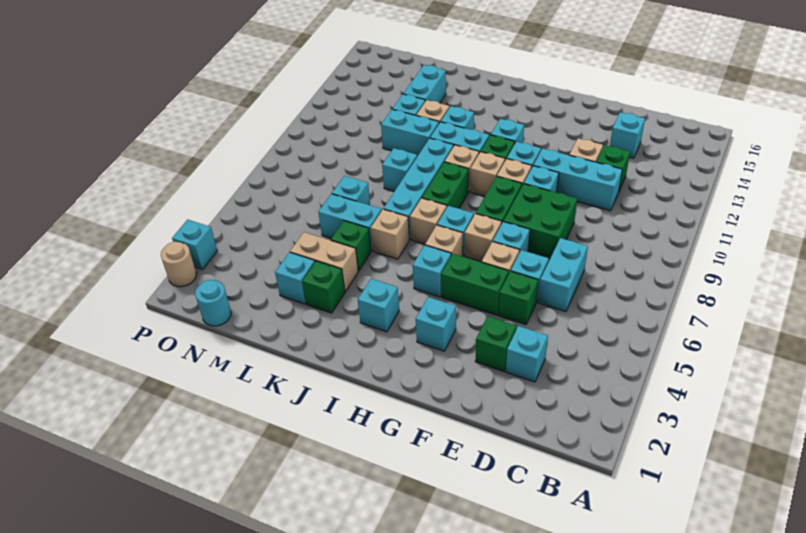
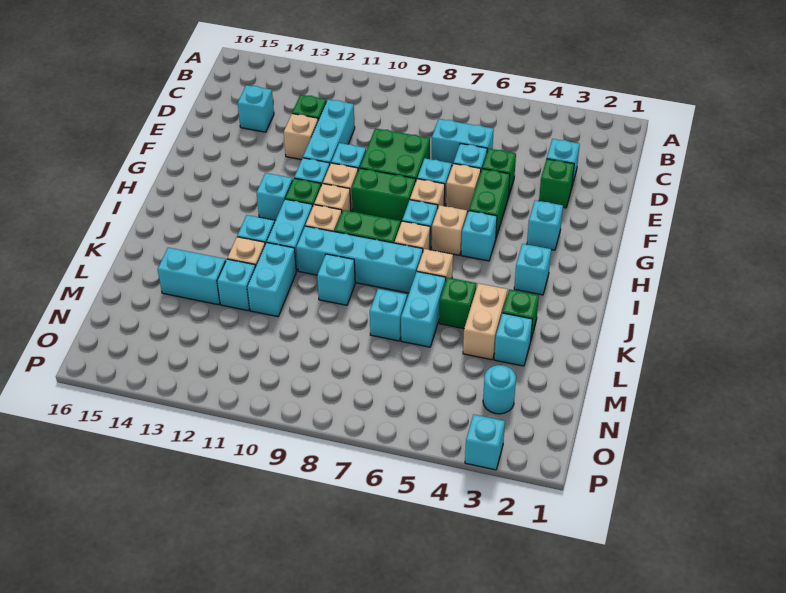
cyan round brick N1 level 1 -> cyan round brick N3 level 1
tan round brick P2 level 1 -> none

